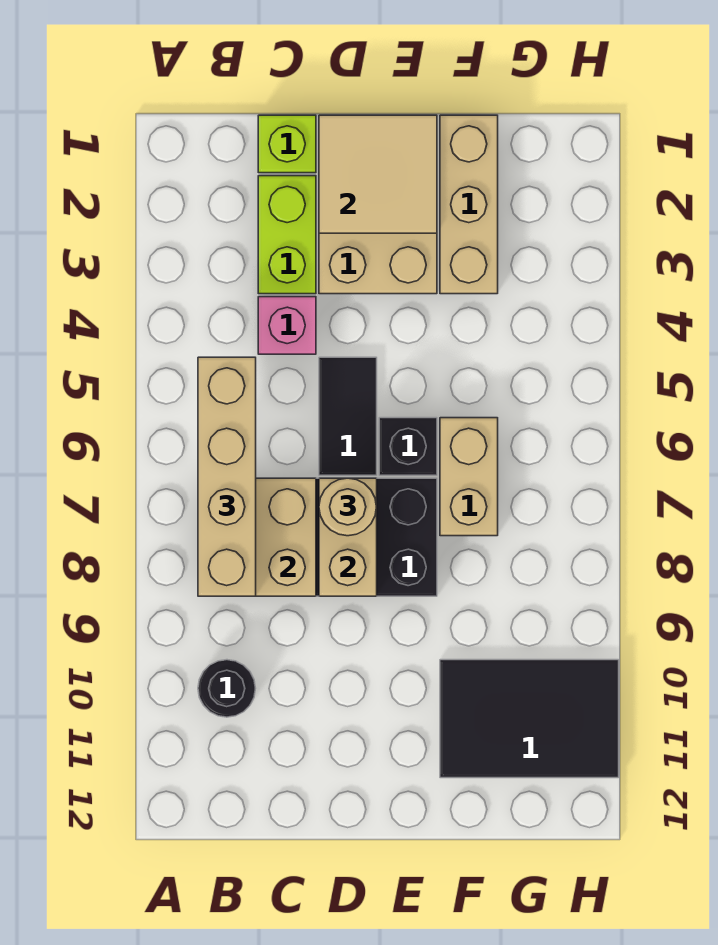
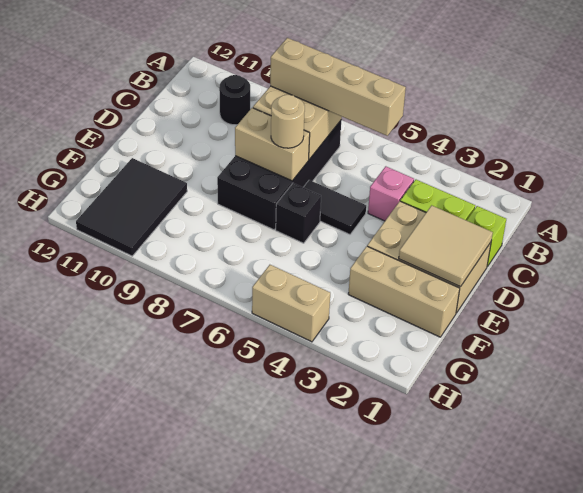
tan brick F6:F7 level 1 -> tan brick H4:H5 level 1

